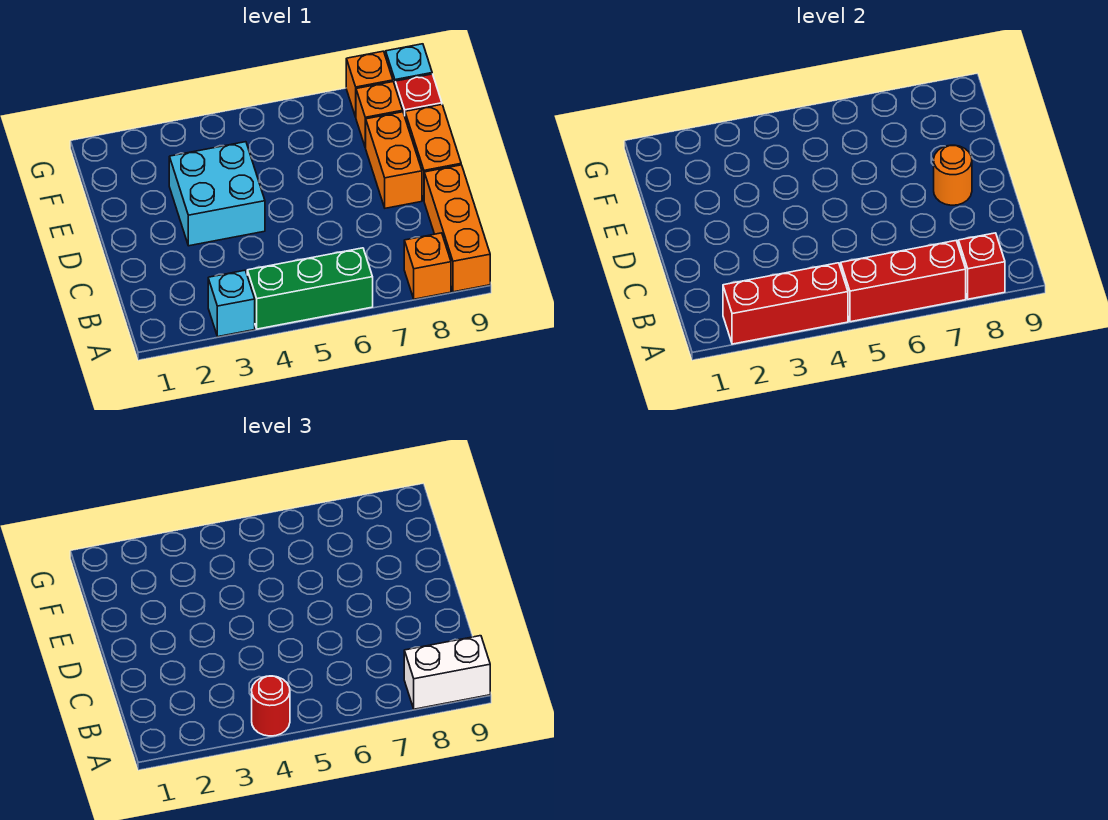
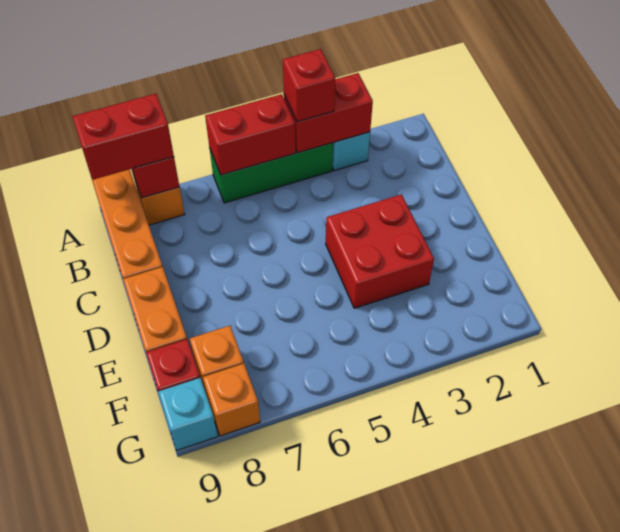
red brick A2:A4 level 2 -> red brick A3:A4 level 2
red round brick A4 level 3 -> red brick A4 level 3
red brick A5:A7 level 2 -> red brick A5:A6 level 2
white brick A8:A9 level 3 -> red brick A8:A9 level 3
cyan brick D3:E4 level 1 -> red brick D3:E4 level 1
orange brick D8:E8 level 1 -> none
orange round brick D8 level 2 -> none

